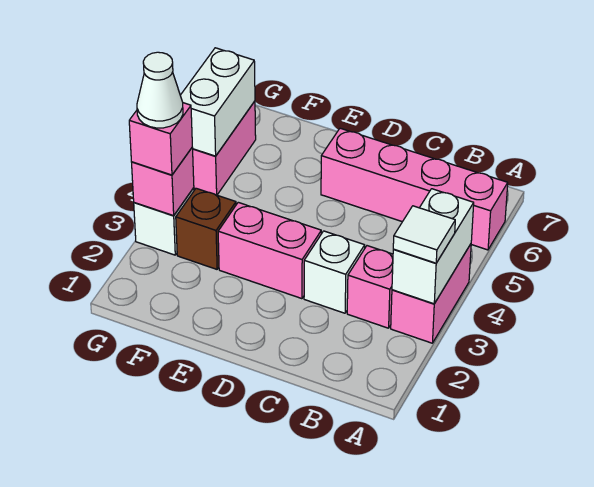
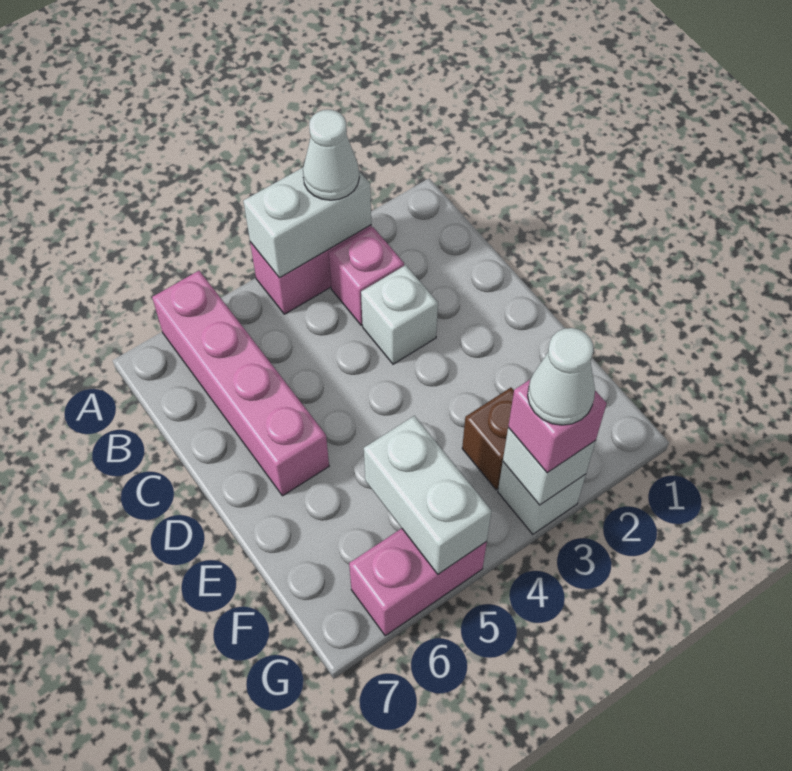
white tile A3 level 3 -> white cone A3 level 3
pink brick D3:E3 level 1 -> none
pink brick G3 level 2 -> white brick G3 level 2
white brick G5:G6 level 2 -> white brick F5:G5 level 2

